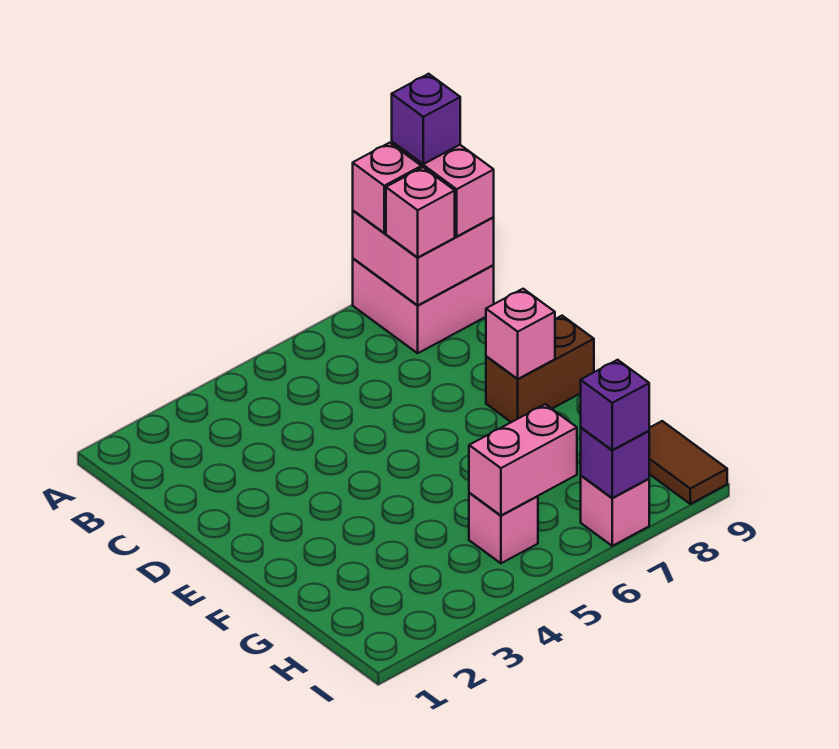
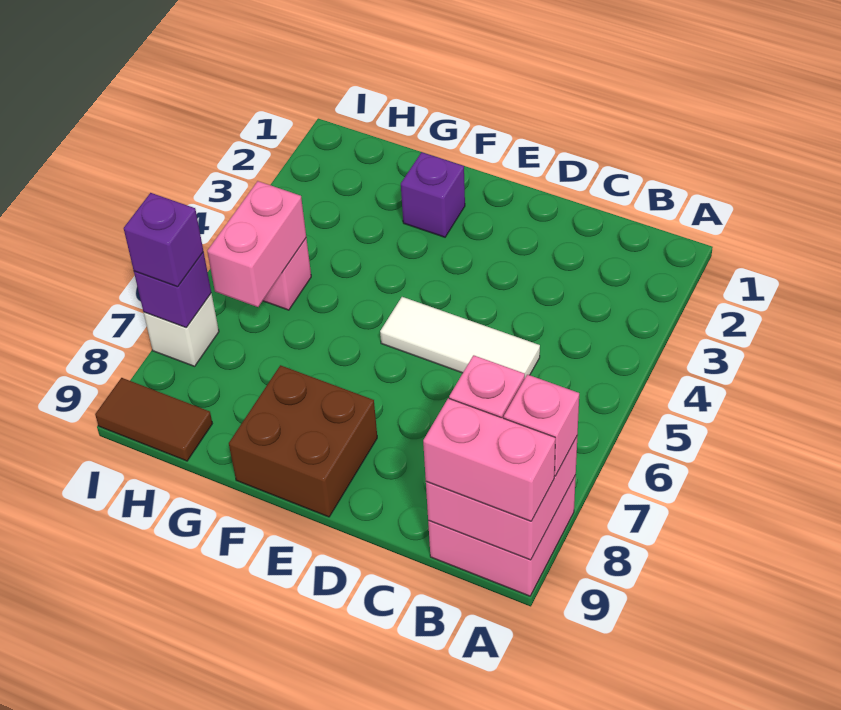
purple brick A9 level 4 -> purple brick F2 level 1
none -> white tile C5:E5 level 1
brown brick E8:E9 level 1 -> brown brick E8:F9 level 1
pink brick E8 level 2 -> none
pink brick I7 level 1 -> white brick I7 level 1

